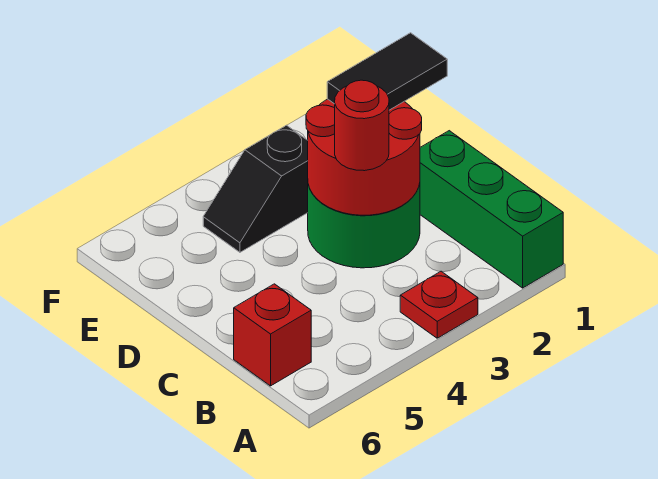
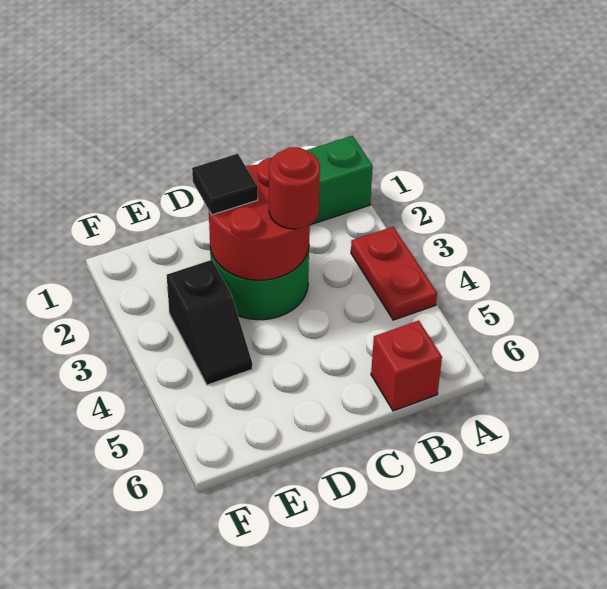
red plate A3 level 1 -> red plate A3:A4 level 1
black tile D1:D2 level 3 -> black tile D2 level 3

